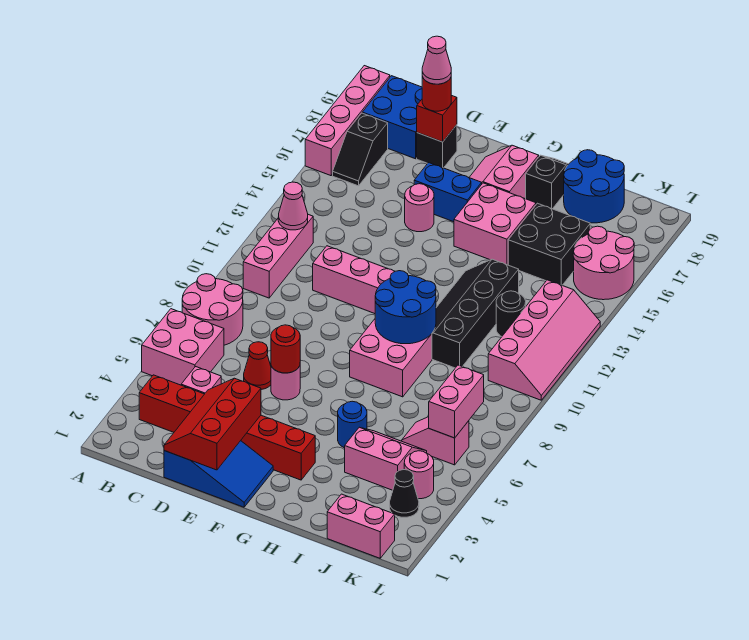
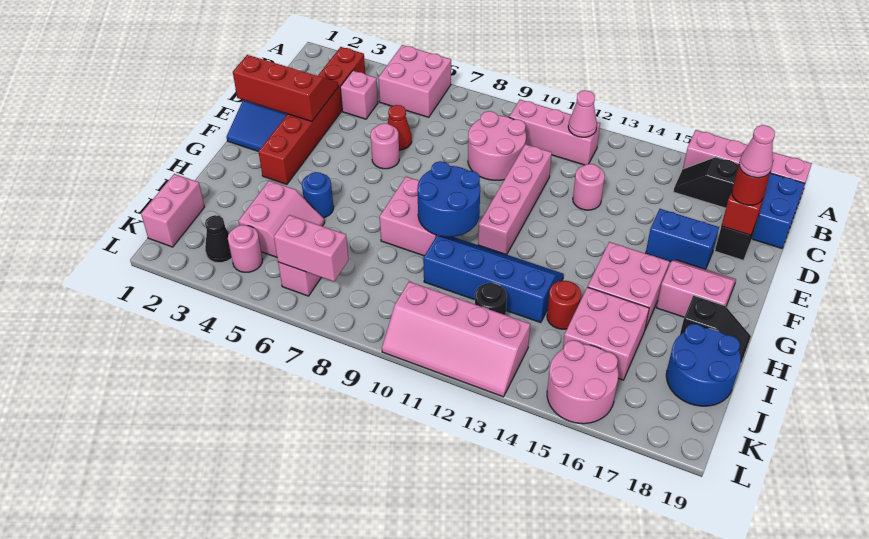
pink round brick A7:B8 level 1 -> pink round brick C9:D10 level 1
red round brick E6 level 2 -> red round brick I14 level 1
pink round brick E15 level 1 -> pink round brick D13 level 1
blue brick E16:F16 level 1 -> blue brick E16:E17 level 1
black slope H10:I13 level 1 top I -> blue slope H10:I13 level 1 top I
black brick I15:J16 level 1 -> pink brick I15:J16 level 1

